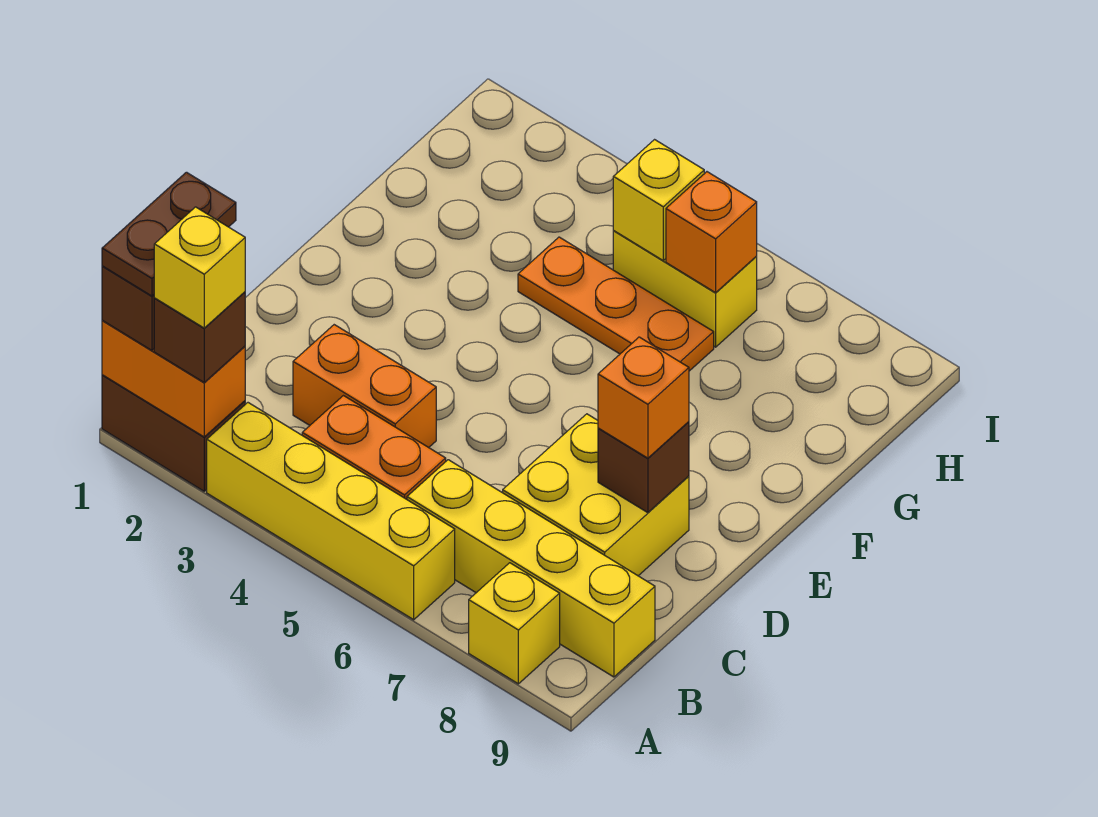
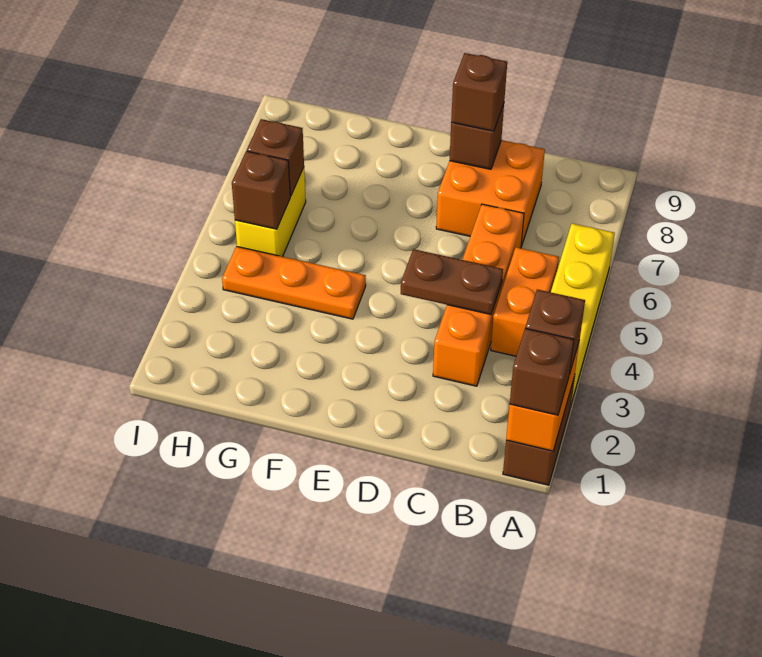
brown plate A1:B1 level 4 -> brown plate C4:D4 level 2
yellow brick A2 level 4 -> none
yellow brick A8 level 1 -> none
yellow brick B6:B9 level 1 -> none
orange brick C3:C4 level 1 -> orange brick C3:C6 level 1
yellow brick C7:D8 level 1 -> orange brick C7:D8 level 1
orange brick D8 level 3 -> brown brick D8 level 3
orange plate G4:G6 level 1 -> orange plate F4:H4 level 1
yellow brick H5 level 2 -> brown brick H5 level 2
orange brick H6 level 2 -> brown brick H6 level 2

